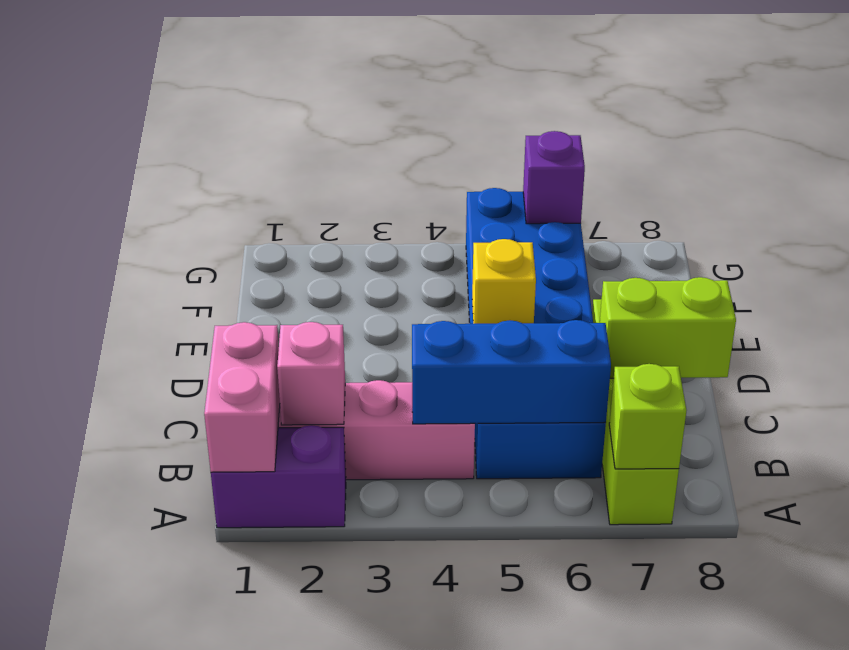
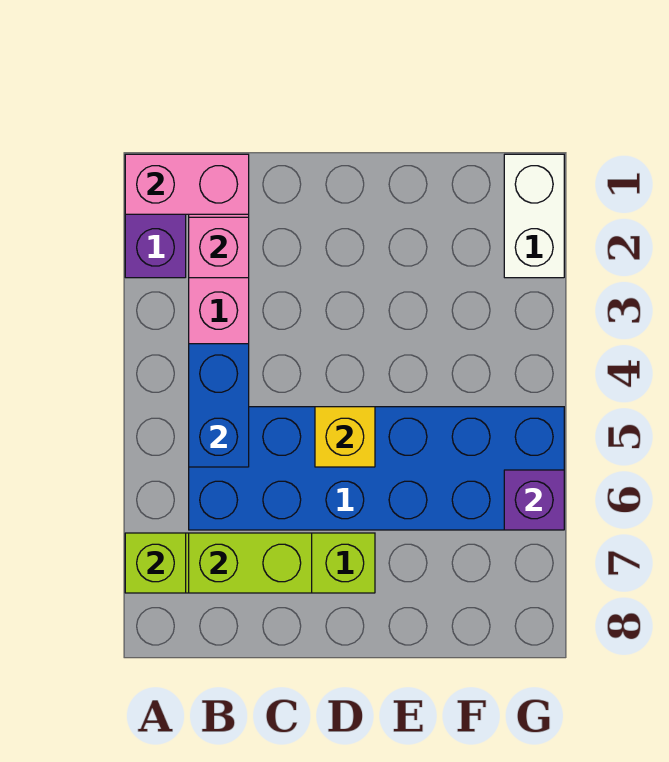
blue brick B4:B6 level 2 -> blue brick B4:B5 level 2
lime brick C7:C8 level 2 -> lime brick B7:C7 level 2
none -> white brick G1:G2 level 1

